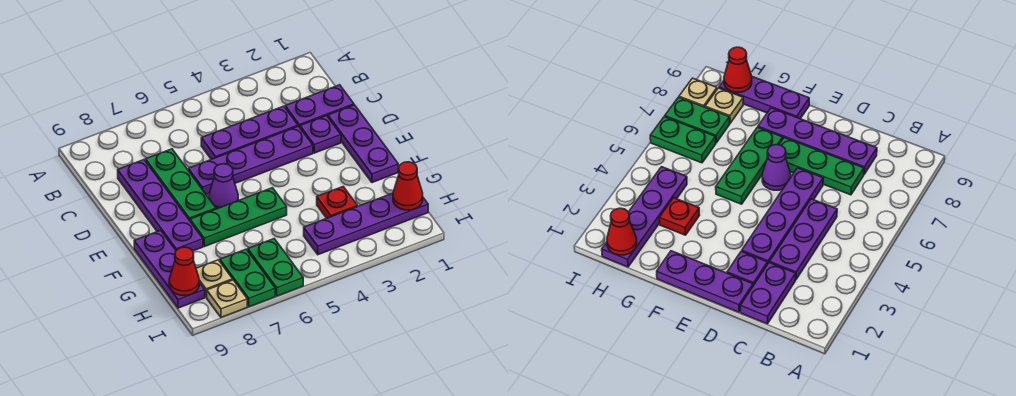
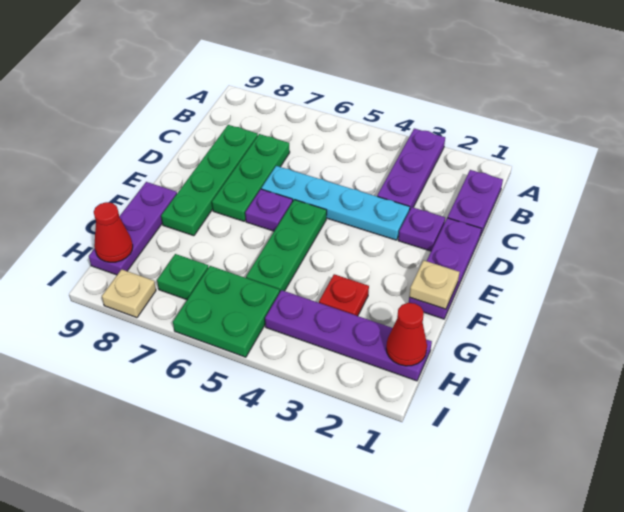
purple plate C1:C2 level 1 -> purple plate B1:C1 level 1
purple plate C3:C5 level 1 -> purple plate A3:C3 level 1
purple plate C8:F8 level 1 -> green plate C8:F8 level 1
purple plate D3:D6 level 1 -> cyan plate D3:D6 level 1
purple cone E6 level 1 -> purple plate E6 level 1
green plate F5:F7 level 1 -> green plate E5:G5 level 1
green plate H6:I6 level 1 -> green plate H5:I6 level 1
green plate H7:I7 level 1 -> green plate H7 level 1
tan plate H8 level 1 -> tan plate F1 level 2

